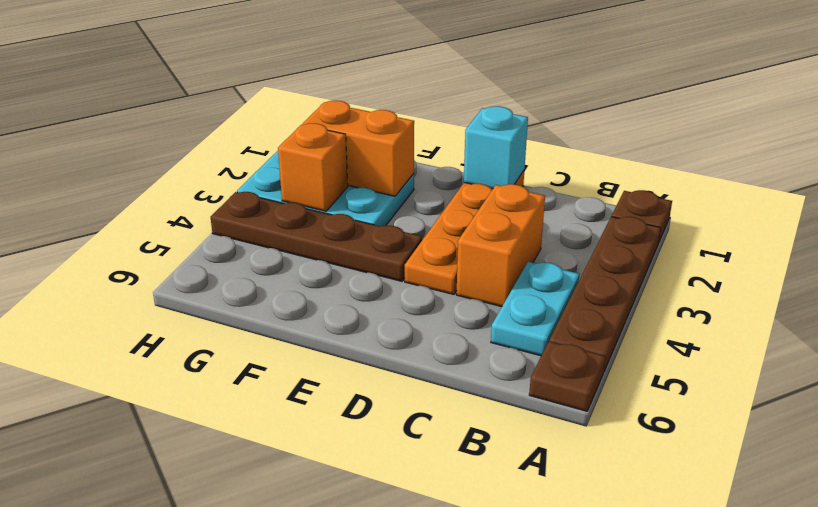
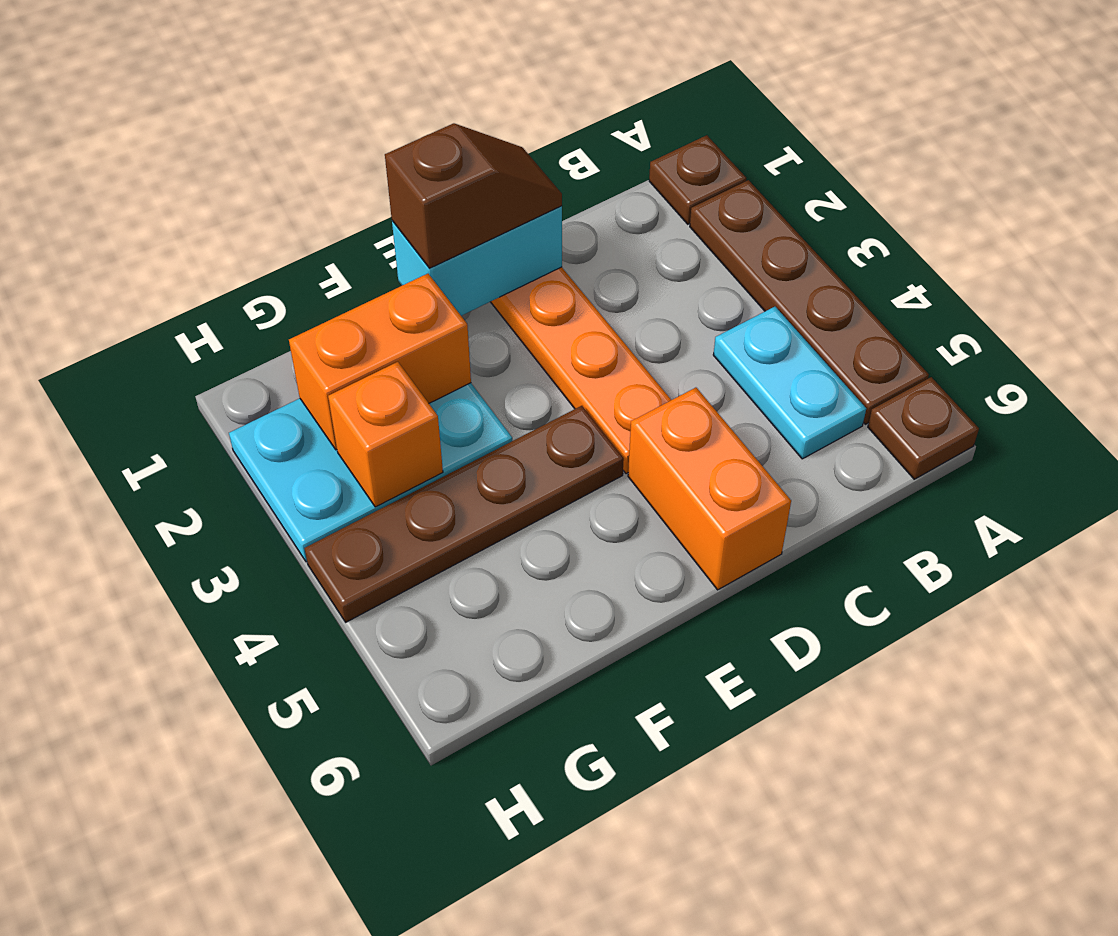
orange brick C3:C4 level 1 -> orange brick D5:D6 level 1
cyan brick D1 level 2 -> cyan brick D1:E1 level 2
none -> brown slope D1:E1 level 3 top E

